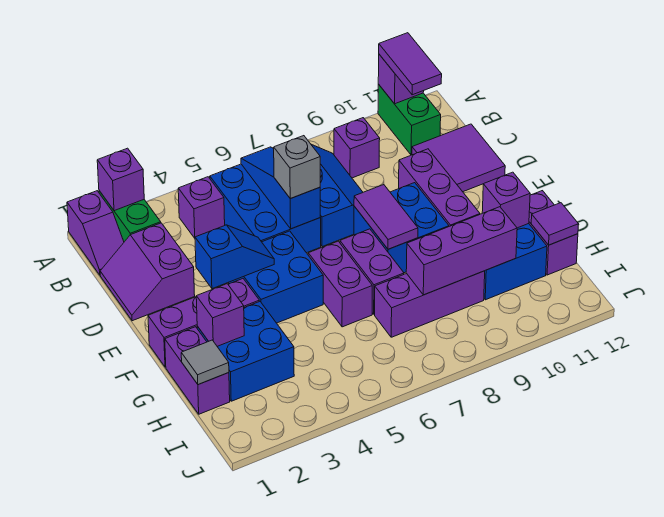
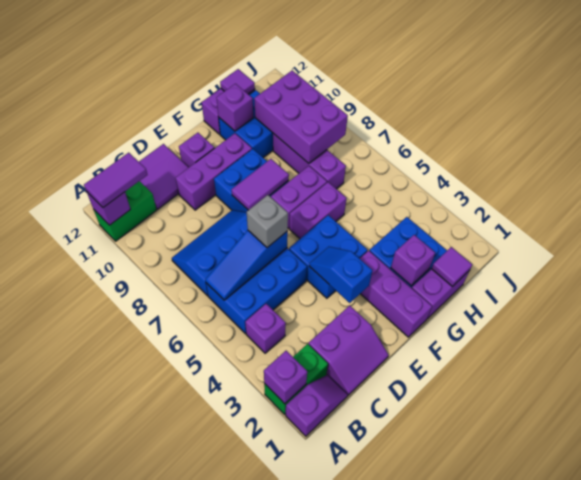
purple brick B9 level 1 -> purple brick E11 level 1
grey tile H1 level 2 -> purple tile H1 level 2
purple brick H8:H10 level 2 -> purple brick H8:I10 level 2

